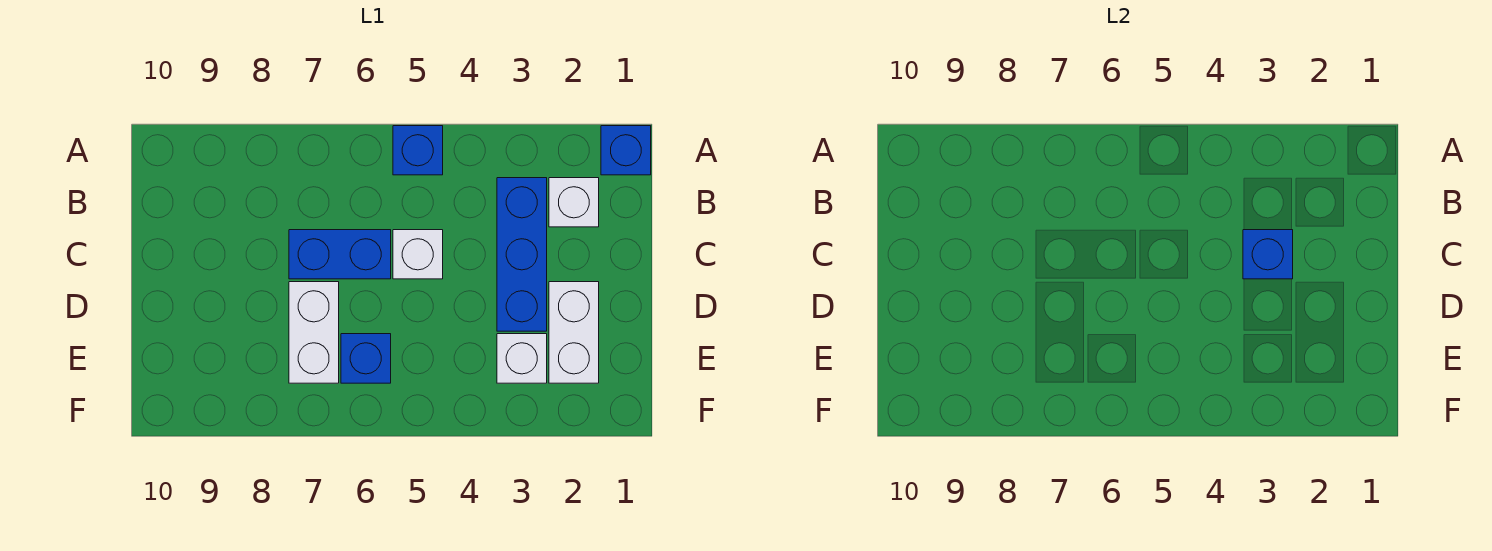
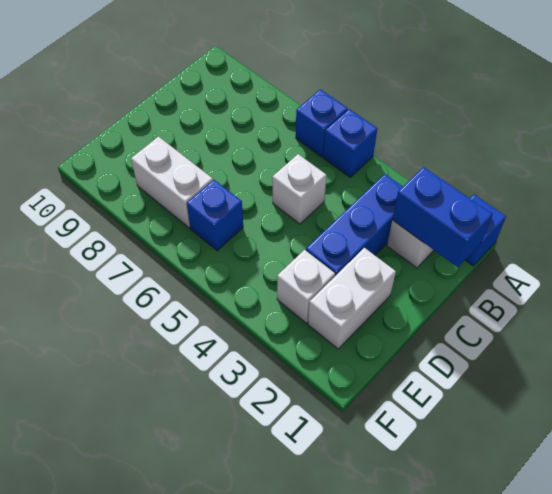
blue brick C3 level 2 -> blue brick A6 level 1
blue brick C6:C7 level 1 -> blue brick B1:B2 level 2
white brick D7:E7 level 1 -> white brick E7:E8 level 1

